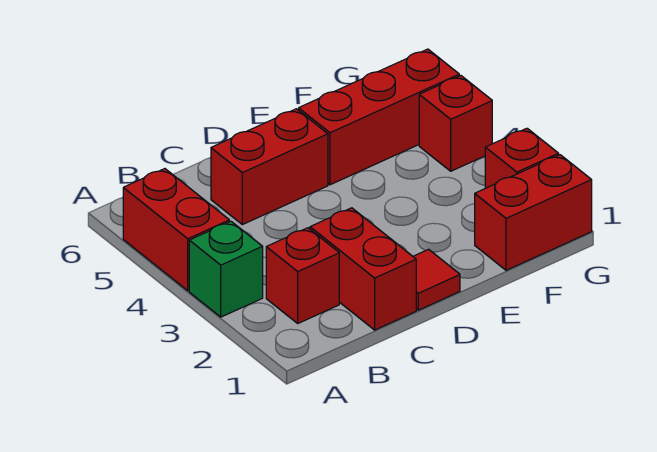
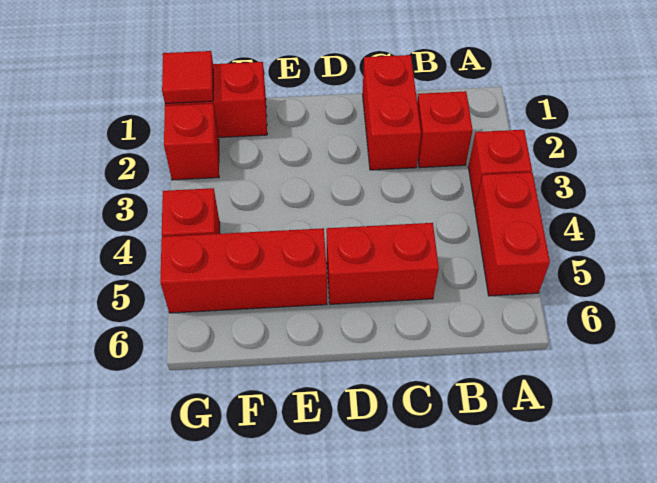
green brick A3 level 1 -> red brick A3 level 1
red tile D1 level 1 -> red tile G1 level 2

